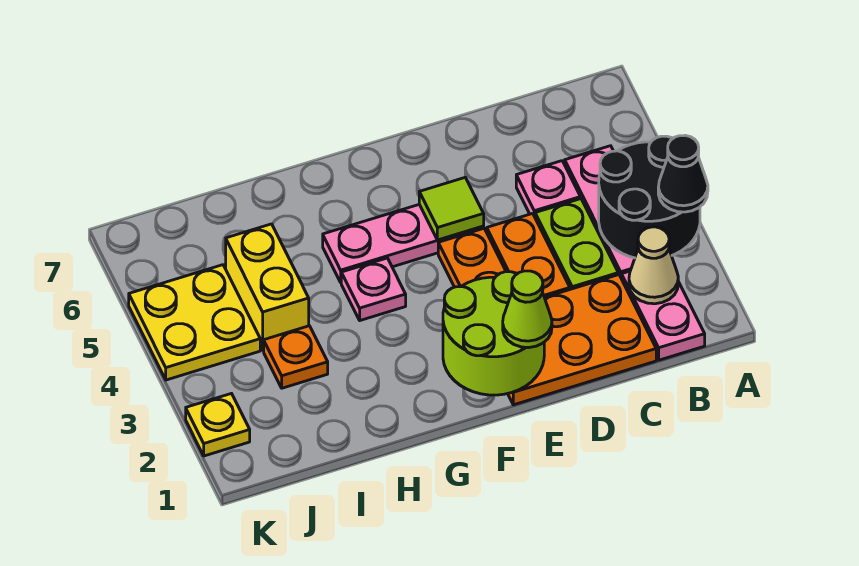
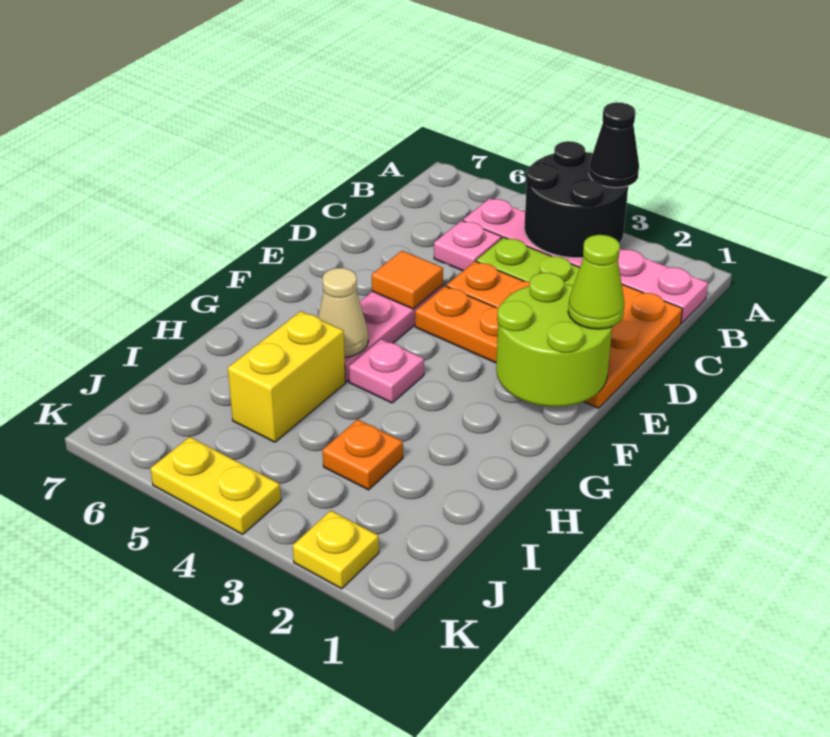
tan cone B2 level 2 -> tan cone G5 level 2
lime tile E5 level 2 -> orange tile E5 level 2
yellow brick I4:I5 level 1 -> yellow brick H5:I5 level 1
yellow plate J4:K5 level 1 -> yellow plate K4:K5 level 1

